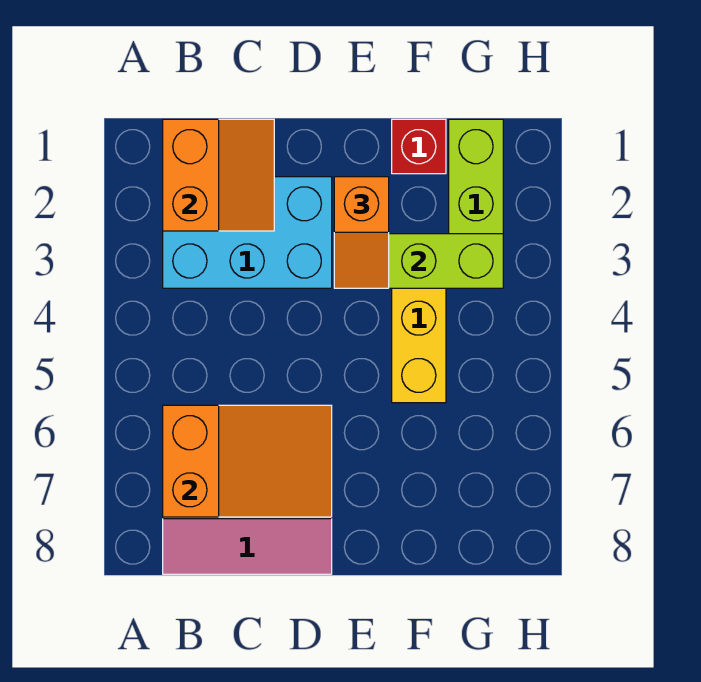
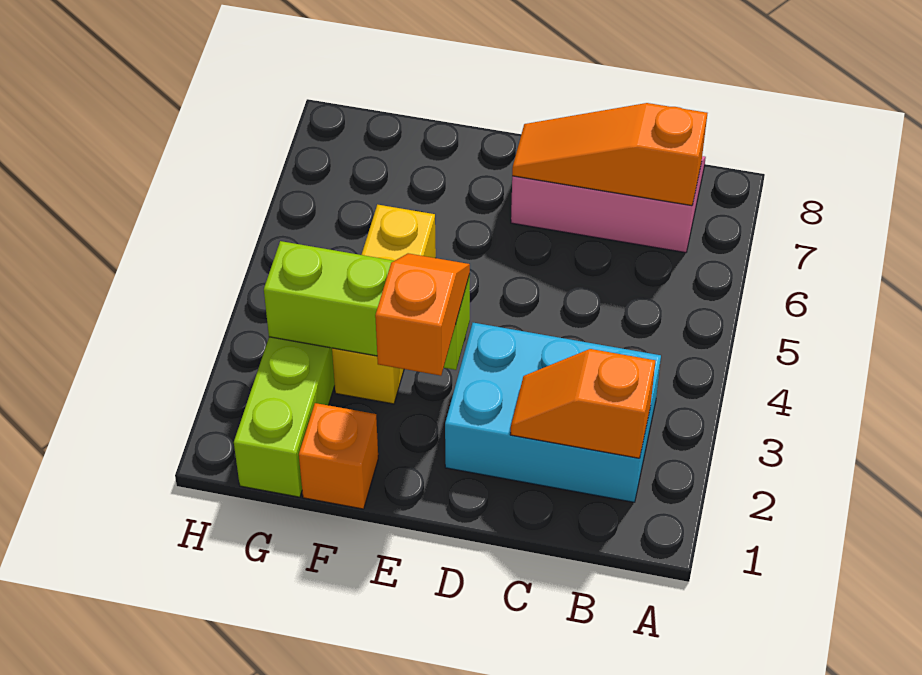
orange slope B1:C2 level 2 top B -> orange slope B2:C2 level 2 top B
orange slope B6:D7 level 2 top B -> orange slope B7:D7 level 2 top B
red brick F1 level 1 -> orange brick F1 level 1

